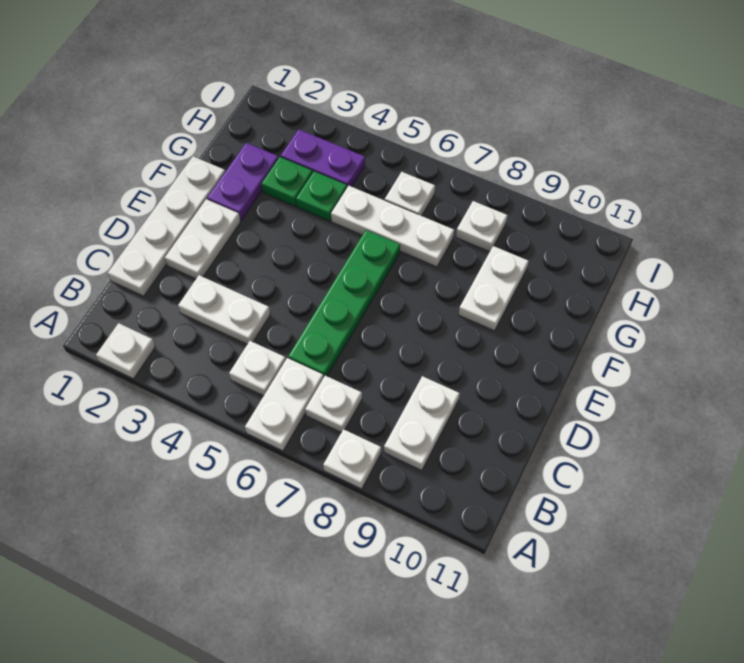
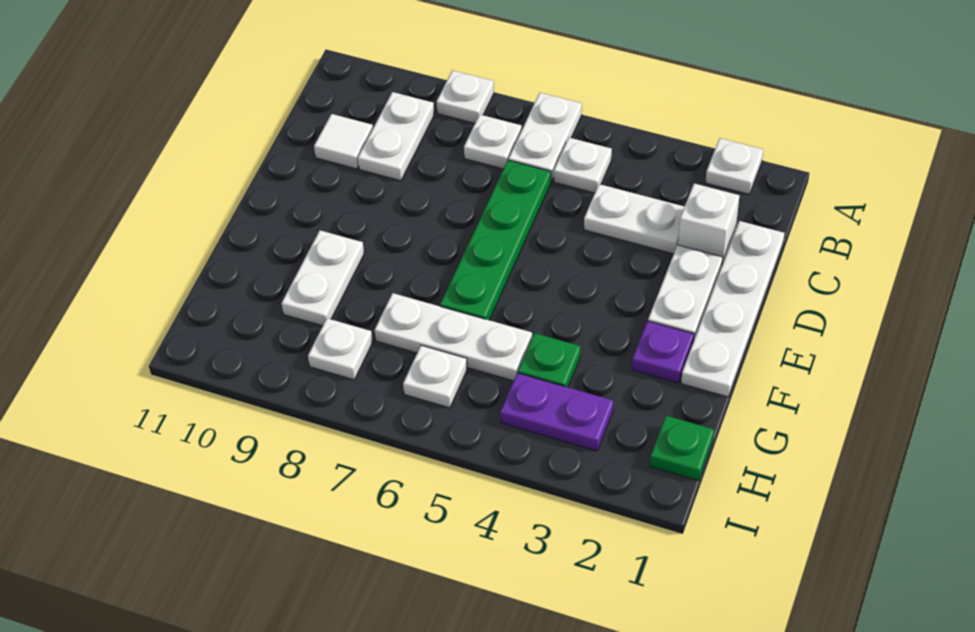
none -> white brick C2 level 1
none -> white tile C10 level 1
purple plate F2:G2 level 1 -> purple plate F2 level 1
green plate G3 level 1 -> green plate H1 level 1

